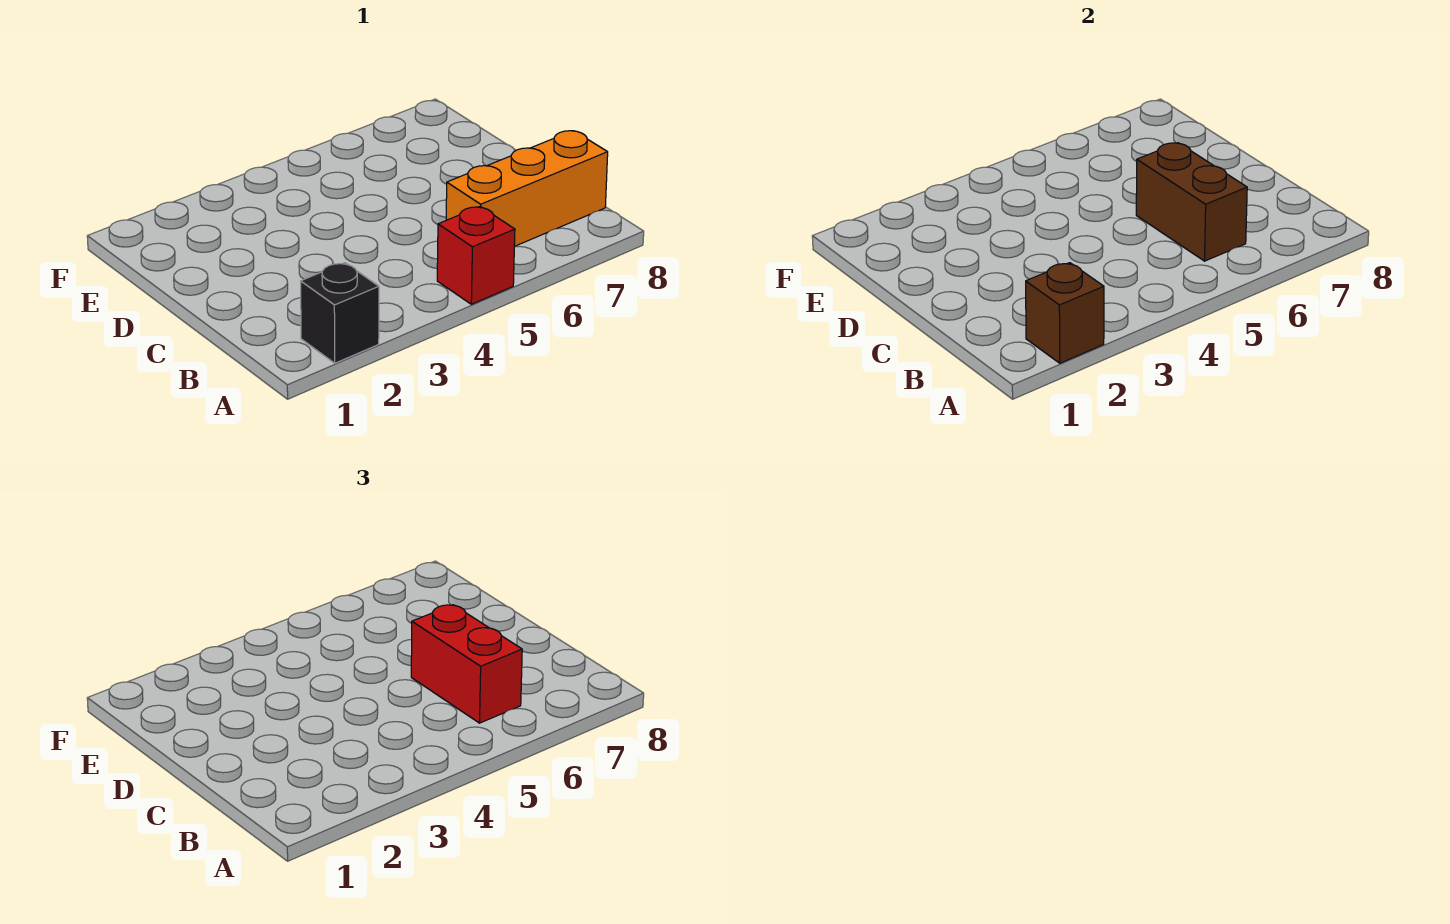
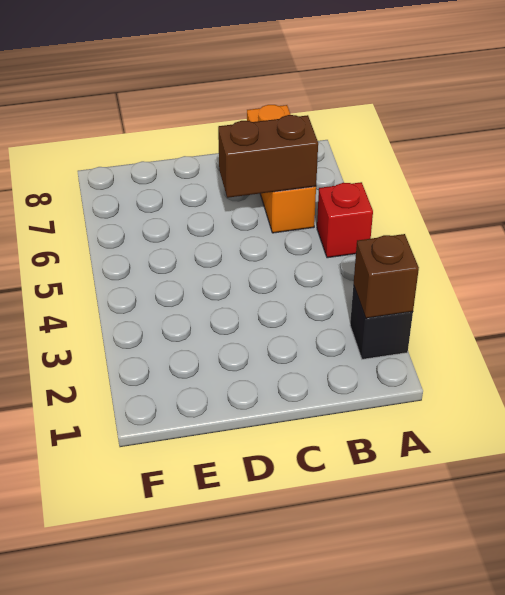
red brick B6:C6 level 3 -> none

